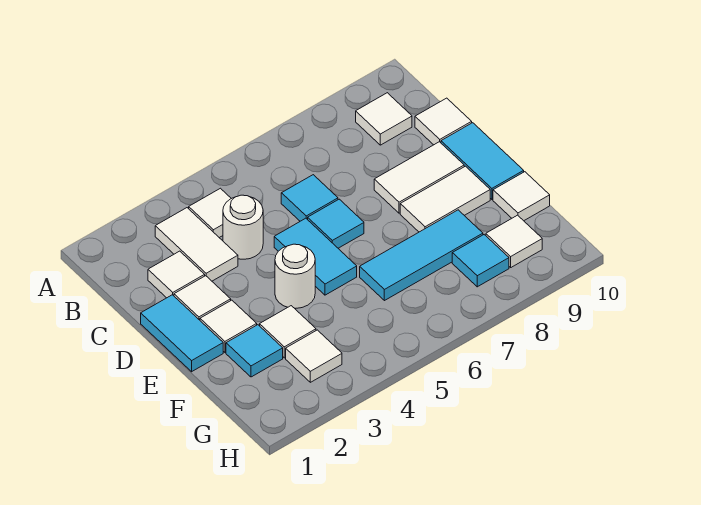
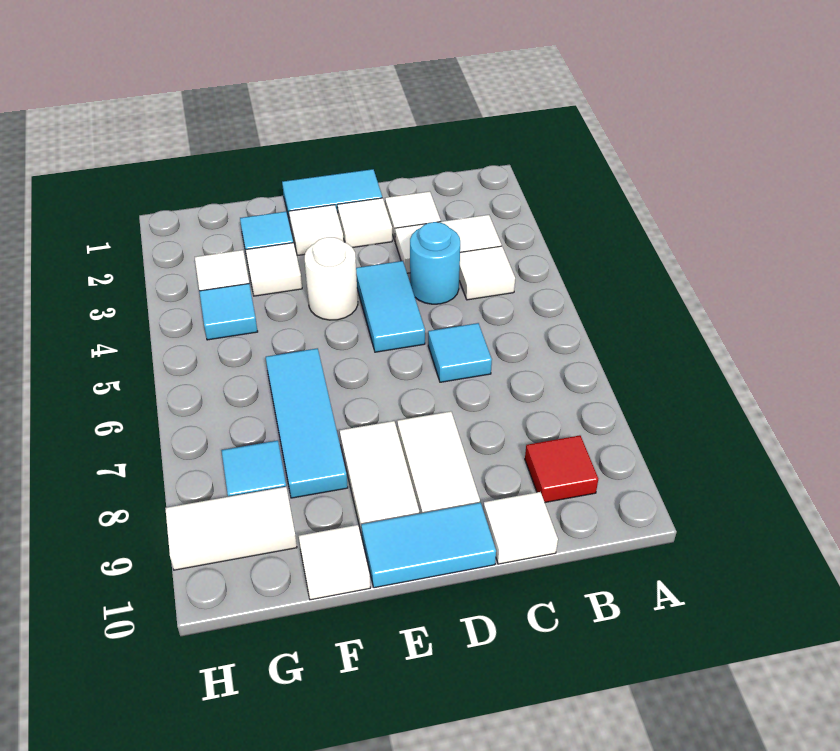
white tile B9 level 1 -> red tile B9 level 1
white round brick C4 level 1 -> cyan round brick C4 level 1
cyan tile D5:E5 level 1 -> cyan tile D4:D5 level 1
cyan tile D6 level 1 -> cyan tile G4 level 1
white tile G9 level 1 -> white tile G9:H9 level 1

